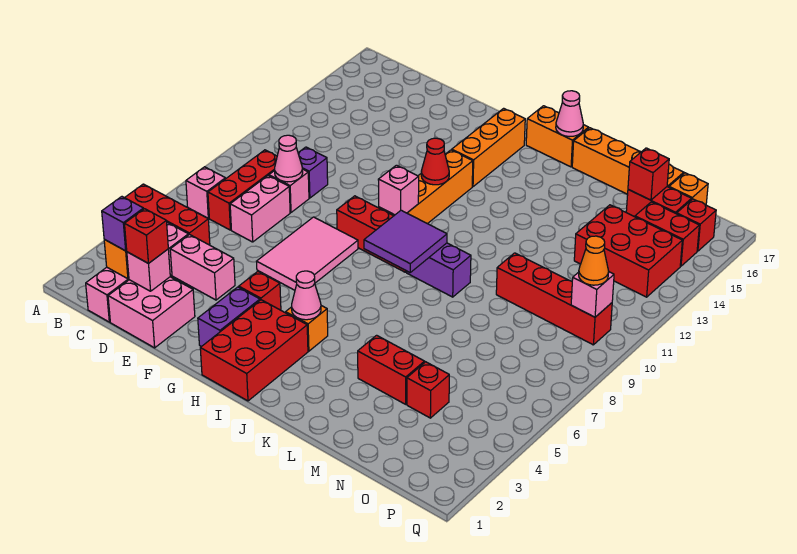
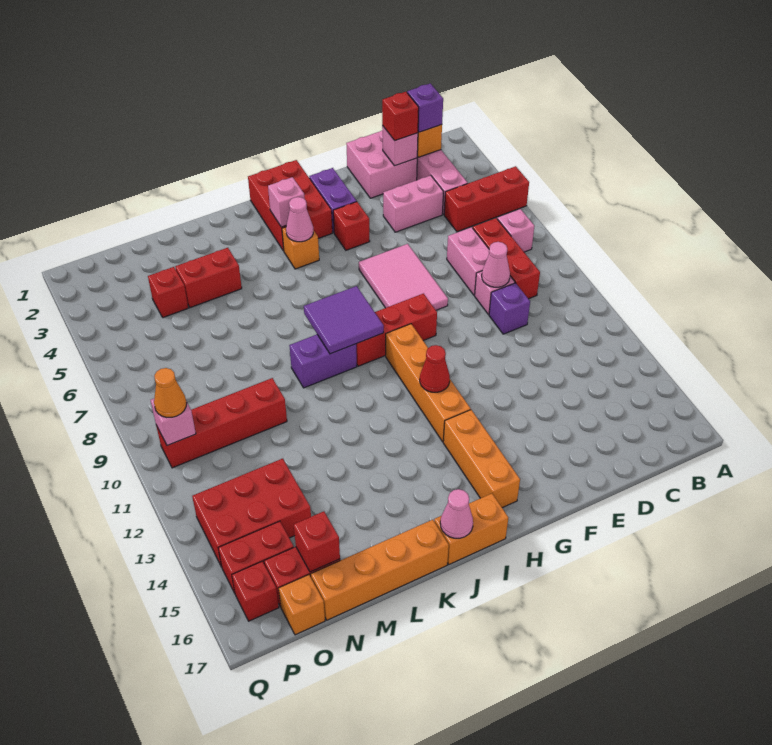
pink brick H10 level 2 -> pink brick I3 level 2

